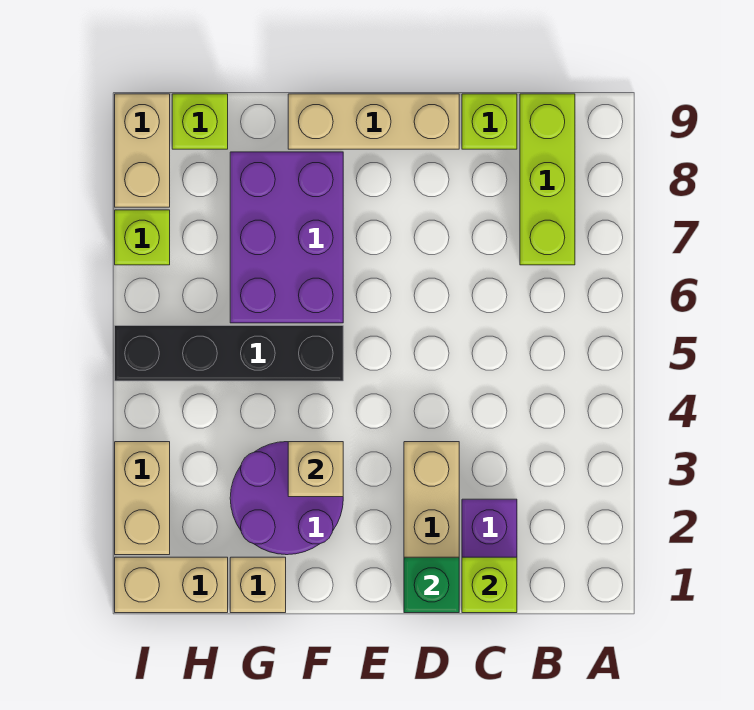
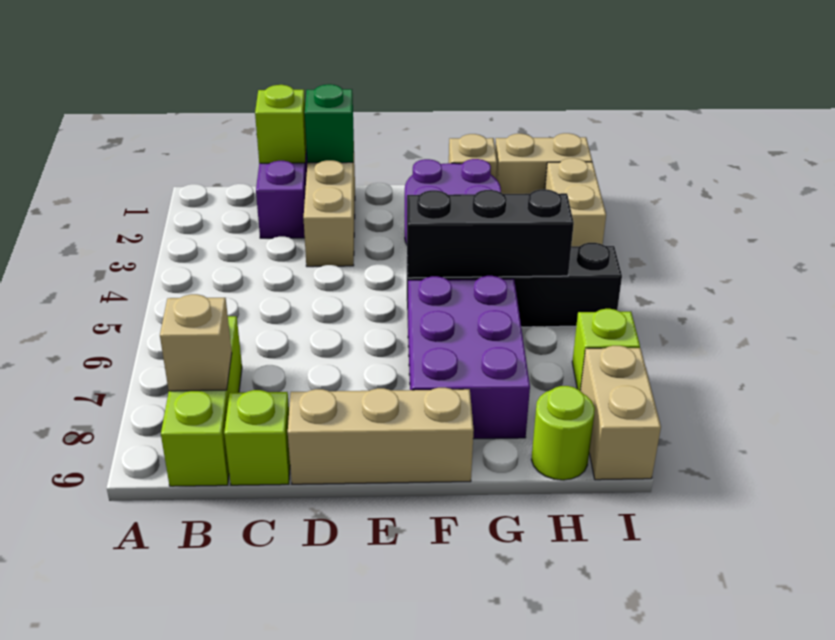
tan brick F3 level 2 -> tan brick B8 level 2
none -> black brick F5:H5 level 2
lime brick H9 level 1 -> lime round brick H9 level 1

